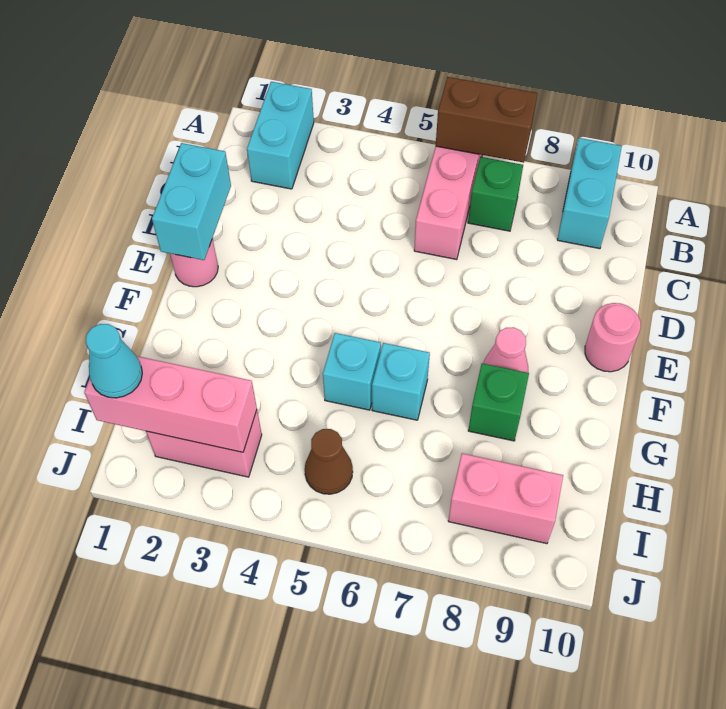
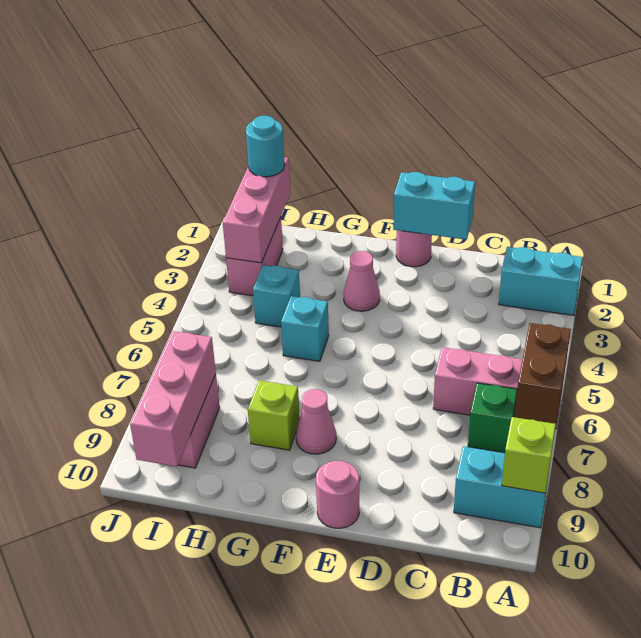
none -> lime brick A9 level 2
none -> pink cone F3 level 1
cyan brick G6 level 1 -> cyan brick H4 level 1
green brick G8 level 1 -> lime brick G8 level 1
cyan cone I1 level 3 -> cyan round brick I1 level 3
brown cone I5 level 1 -> none
none -> pink brick I8:I10 level 2

